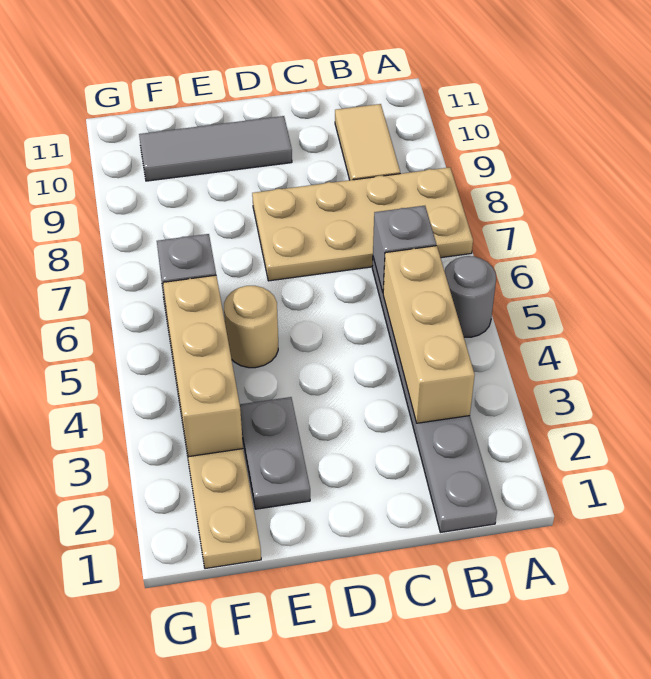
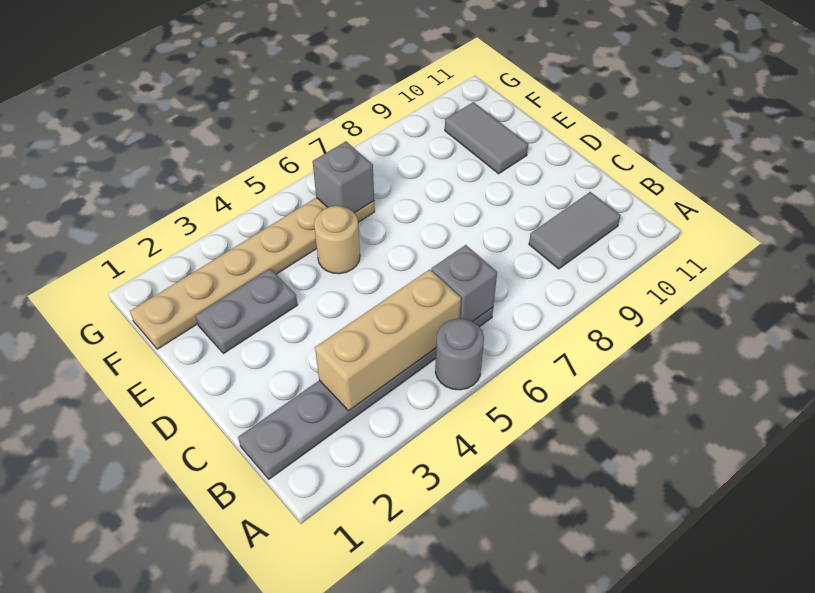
tan plate A7:D8 level 1 -> none
tan tile B9:B10 level 1 -> grey tile B9:B10 level 1
grey tile D10:F10 level 1 -> grey tile E10:F10 level 1
tan brick F3:F5 level 2 -> none

